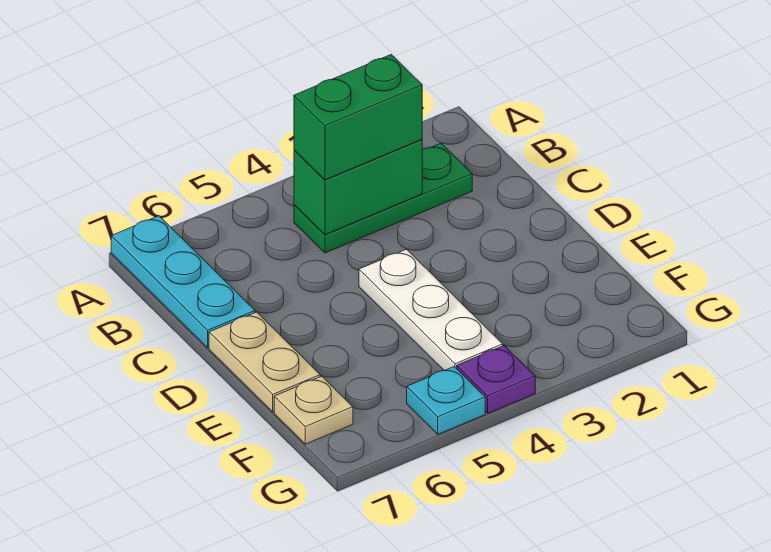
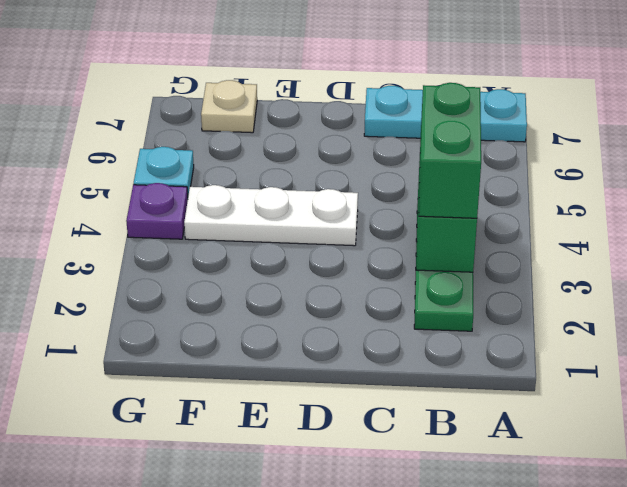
tan plate D7:E7 level 1 -> none

